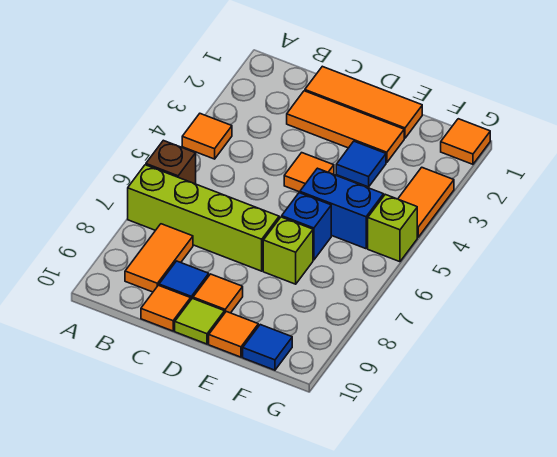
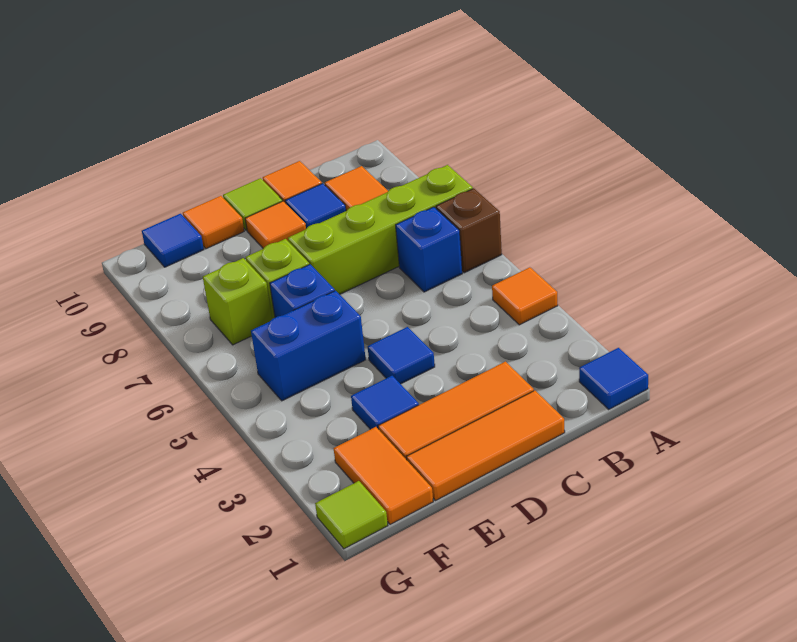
none -> blue tile A1 level 1
none -> blue brick B6 level 1
orange tile D4 level 1 -> blue tile D4 level 1
orange tile G1 level 1 -> lime tile G1 level 1
orange tile G3:G4 level 1 -> orange tile F1:F2 level 1
lime brick G5 level 1 -> lime brick F7 level 1

